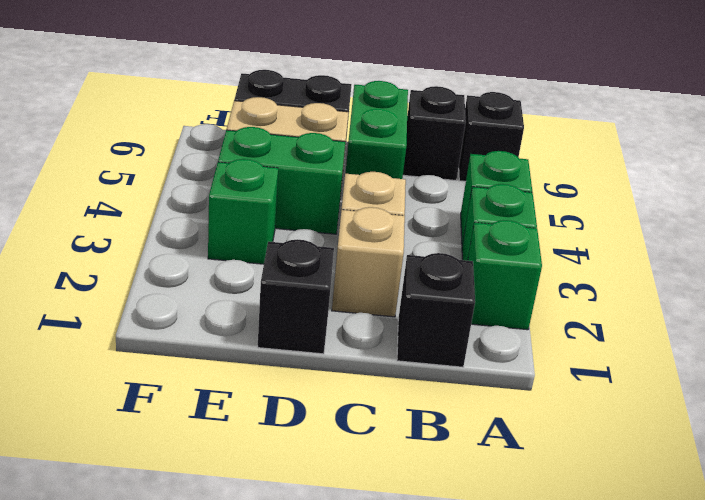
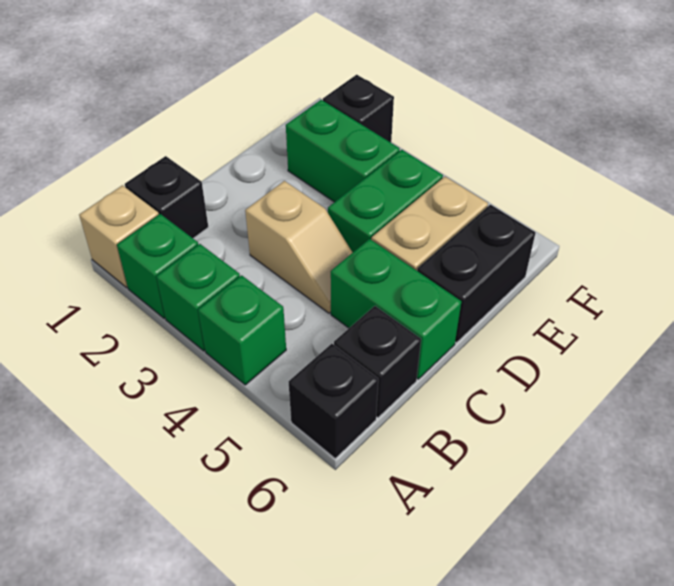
tan brick C2 level 1 -> tan brick A1 level 1
black brick D1 level 1 -> black brick F2 level 1
green brick E3 level 1 -> green brick E2:E3 level 1

